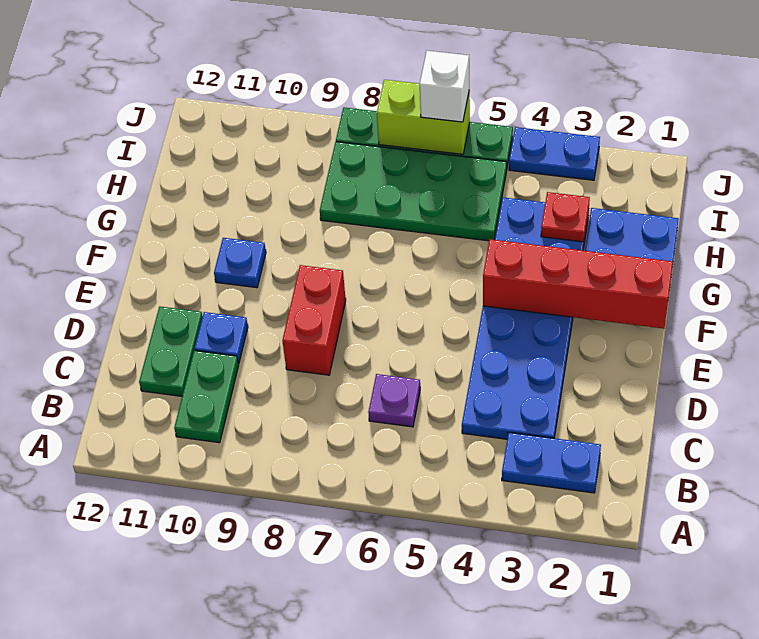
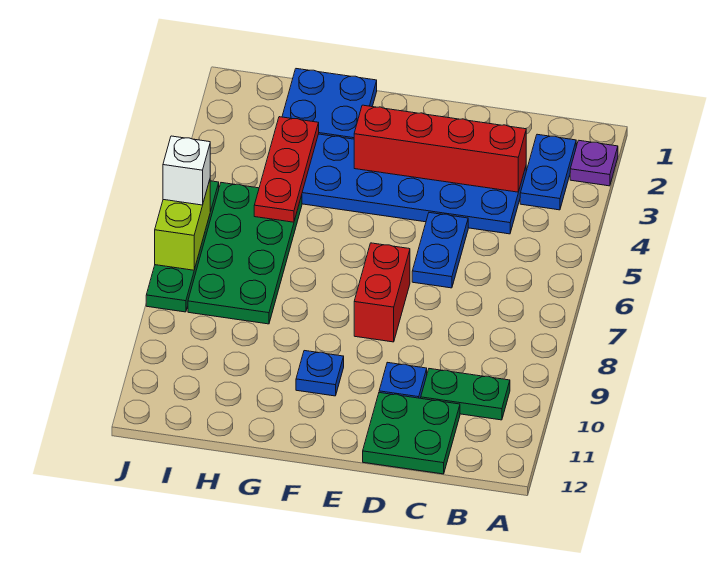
purple plate C6 level 1 -> purple plate A2 level 1
green plate C11:D11 level 1 -> green plate C11:D12 level 1
red brick D8:E8 level 1 -> red brick E7:E8 level 1
red brick F1:F4 level 2 -> red brick C3:F3 level 2
red plate H3 level 2 -> red plate H3:H5 level 2
blue plate J3:J4 level 1 -> blue plate D5:D6 level 1

